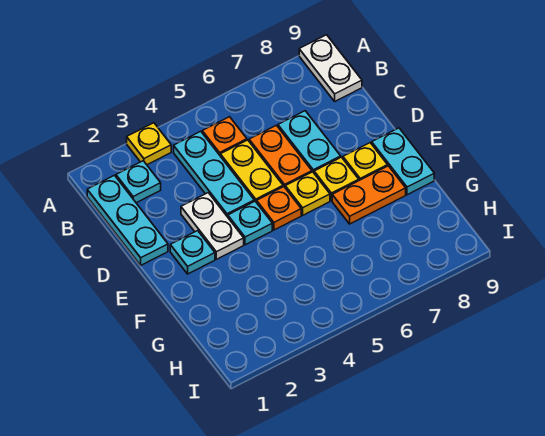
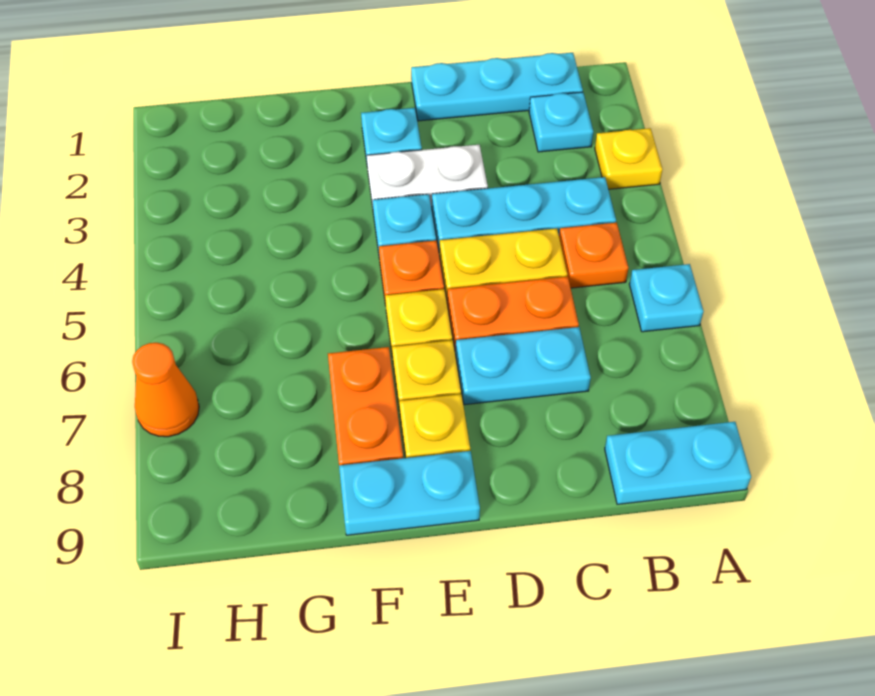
none -> cyan plate A6 level 1
white plate A9:B9 level 1 -> cyan plate A9:B9 level 1
none -> orange cone I7 level 1

